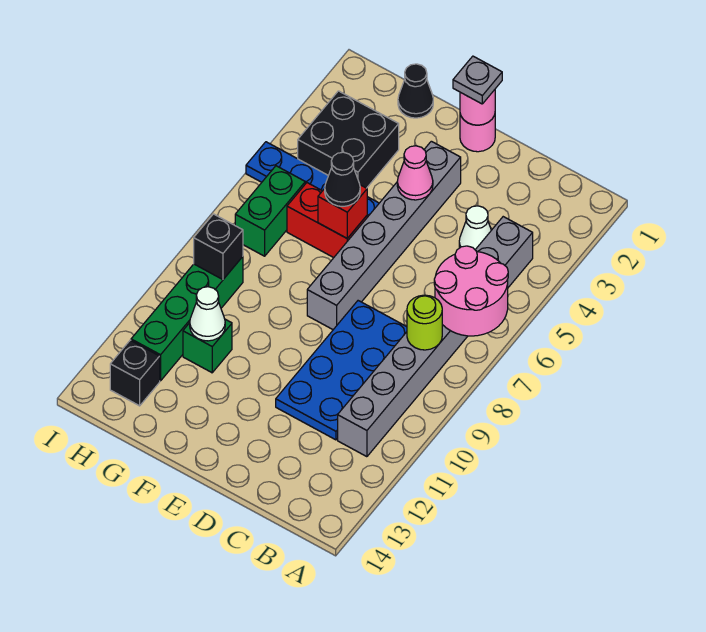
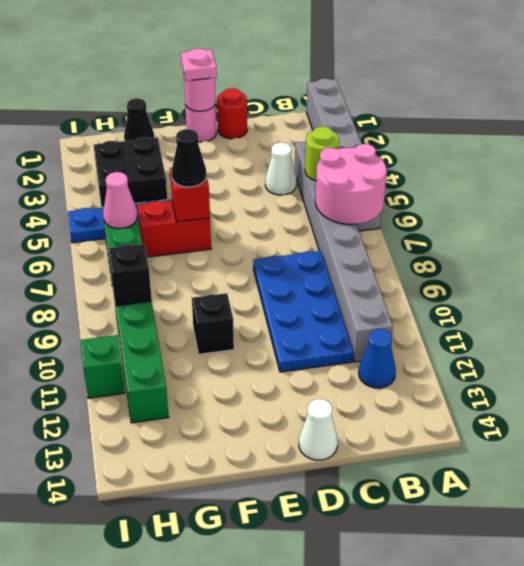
lime round brick B8 level 2 -> lime round brick B5 level 2
none -> blue cone B12 level 1
none -> red round brick D1 level 1
grey plate E1 level 3 -> pink plate E1 level 3
grey brick E3:E8 level 1 -> grey brick A1:A6 level 1
pink cone E4 level 2 -> pink cone H6 level 2
green brick G11 level 1 -> green brick I11 level 1
white cone G11 level 2 -> white cone D14 level 1
black brick H13 level 1 -> black brick F10 level 1

